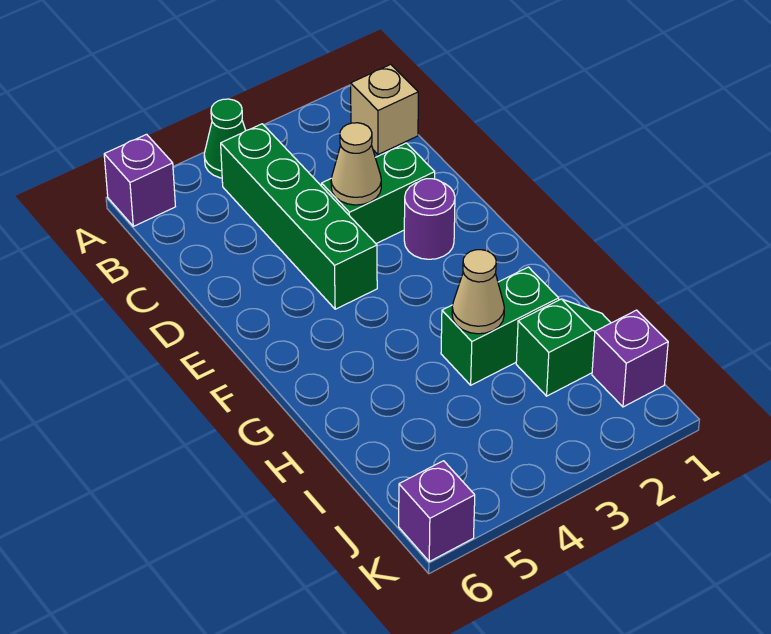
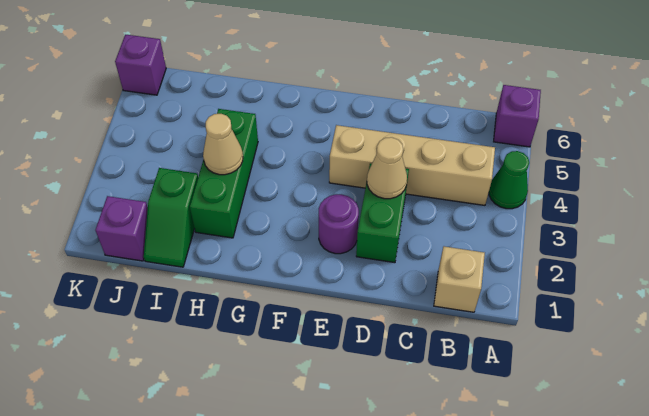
green brick B4:E4 level 1 -> tan brick B4:E4 level 1
green brick H2:H3 level 1 -> green brick H2:H4 level 1

